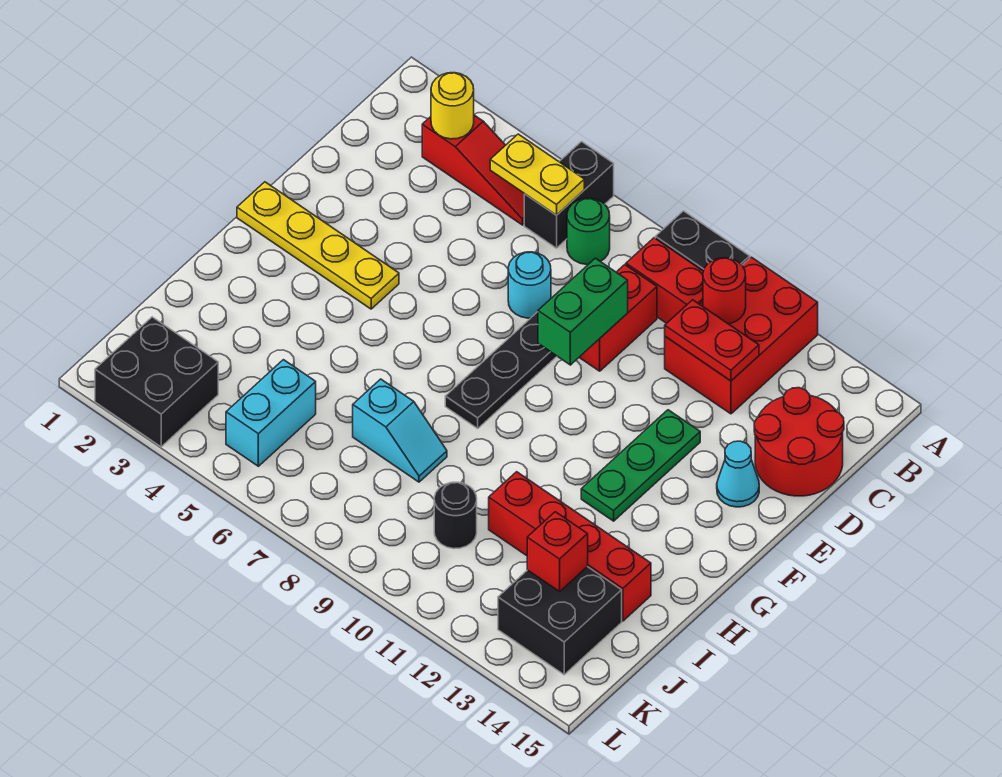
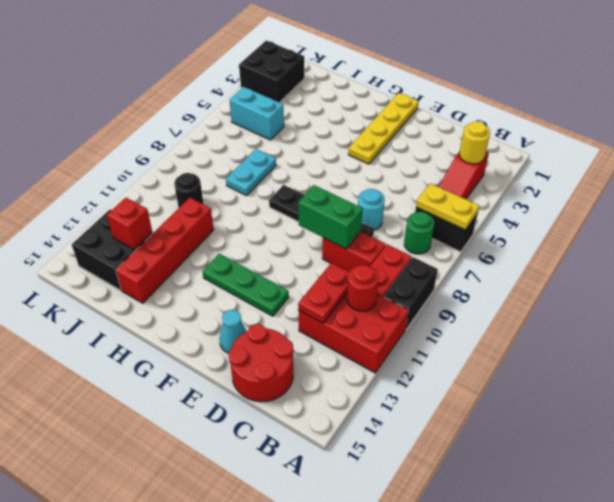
yellow plate B5:B6 level 2 -> yellow plate A6:B6 level 2
cyan slope I7:I8 level 1 top 7 -> cyan plate I7:I8 level 1

